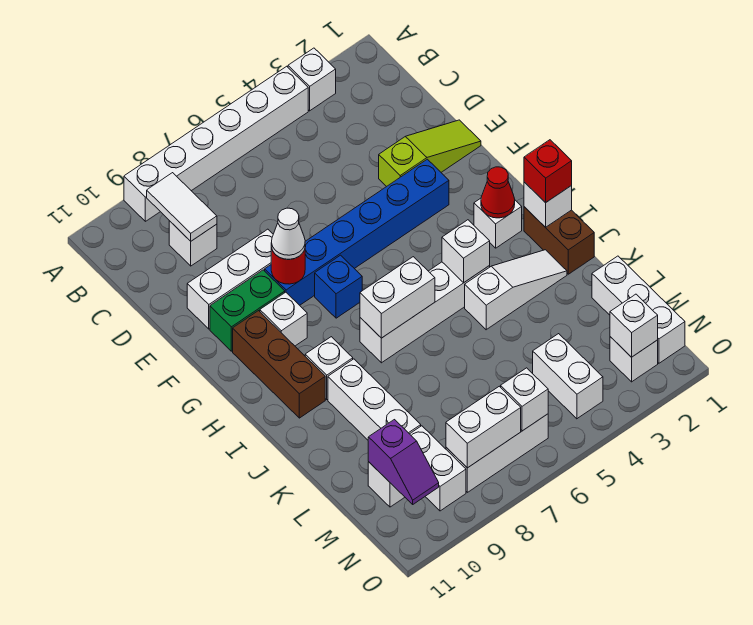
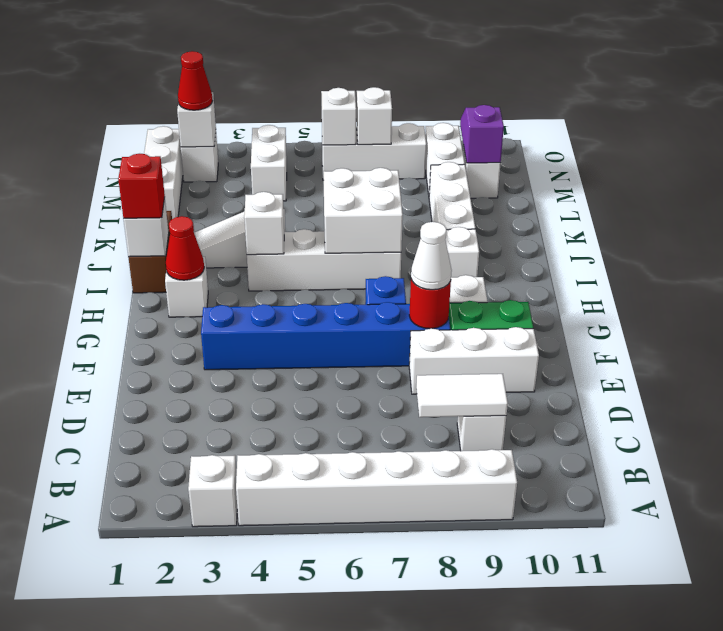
white tile B9:C9 level 2 -> white tile C8:C9 level 2
lime slope E1:E3 level 1 top 3 -> none
brown brick G10:I10 level 1 -> none
white brick I6:I7 level 2 -> white brick I6:J7 level 2
none -> red cone N2 level 3
white brick N7:N8 level 2 -> white brick N7 level 2

